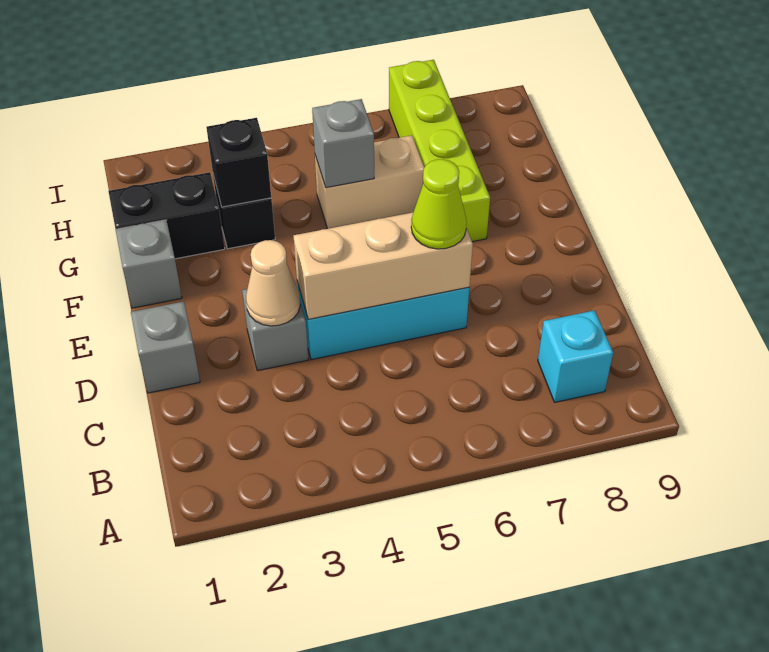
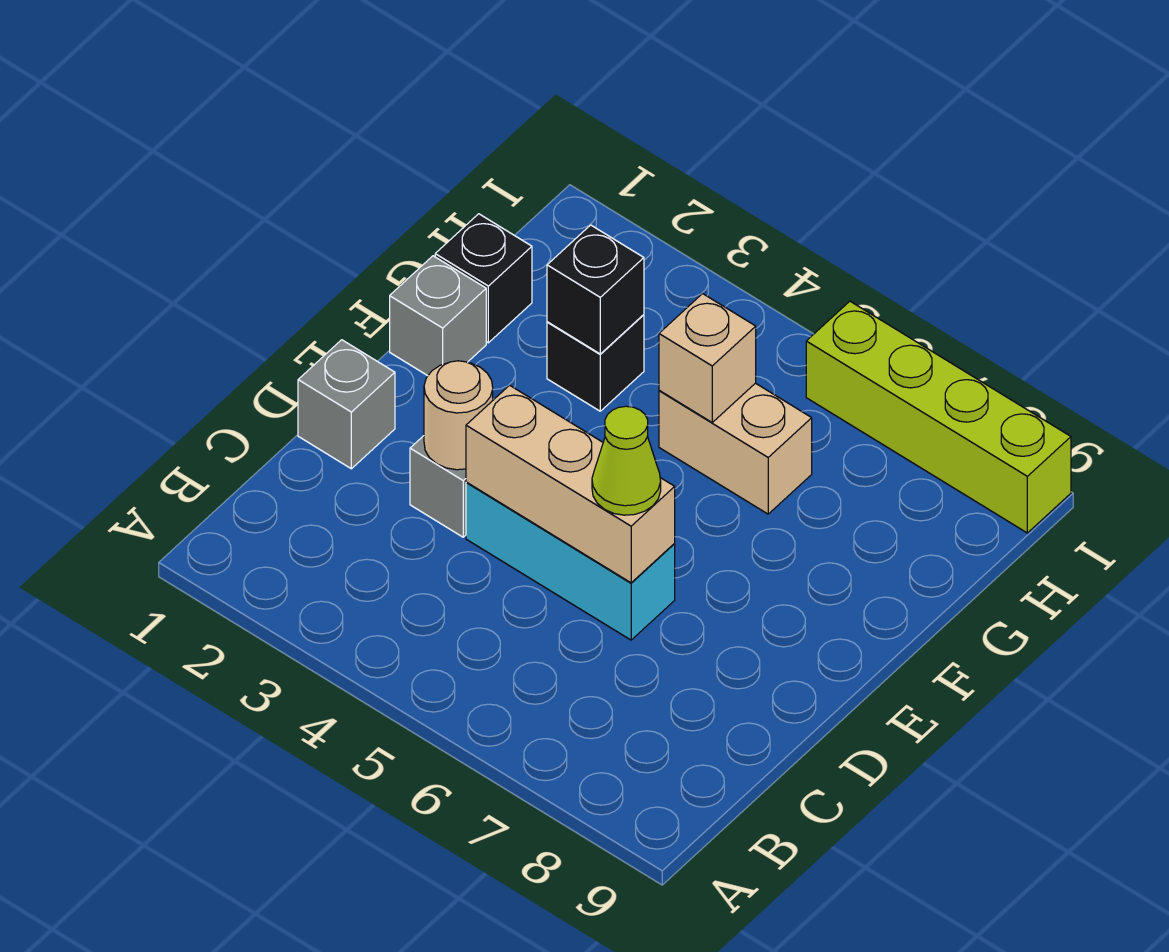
cyan brick B8 level 1 -> none
tan cone D3 level 2 -> tan round brick D3 level 2
lime brick F7:I7 level 1 -> lime brick I6:I9 level 1
black brick G1:G2 level 1 -> black brick G1 level 1
grey brick G5 level 2 -> tan brick G5 level 2

